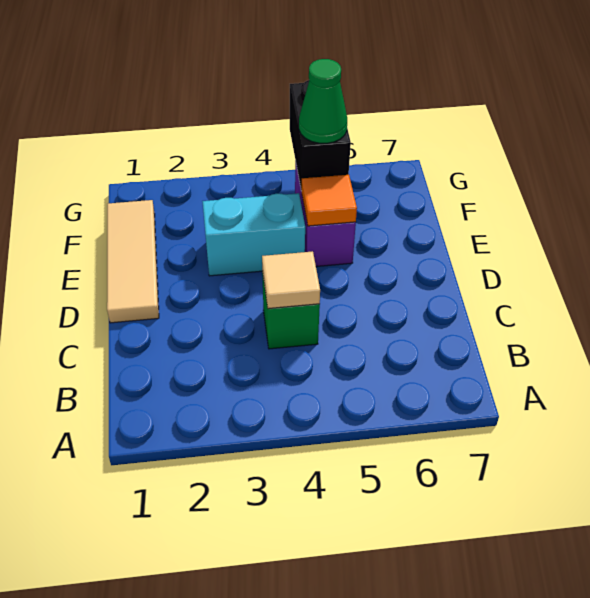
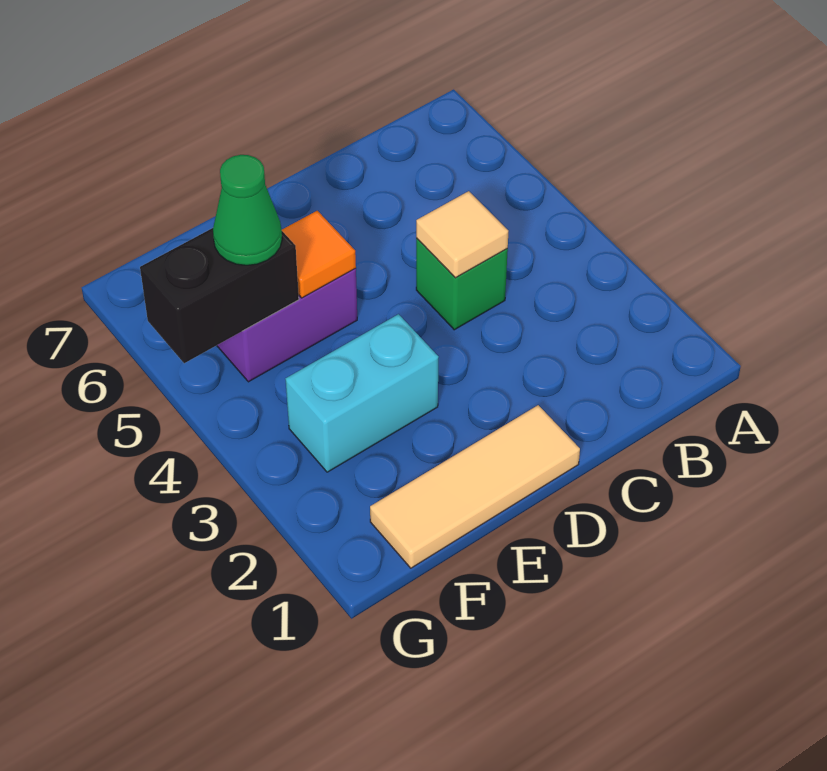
cyan brick E3:E4 level 1 -> cyan brick E3:F3 level 1

